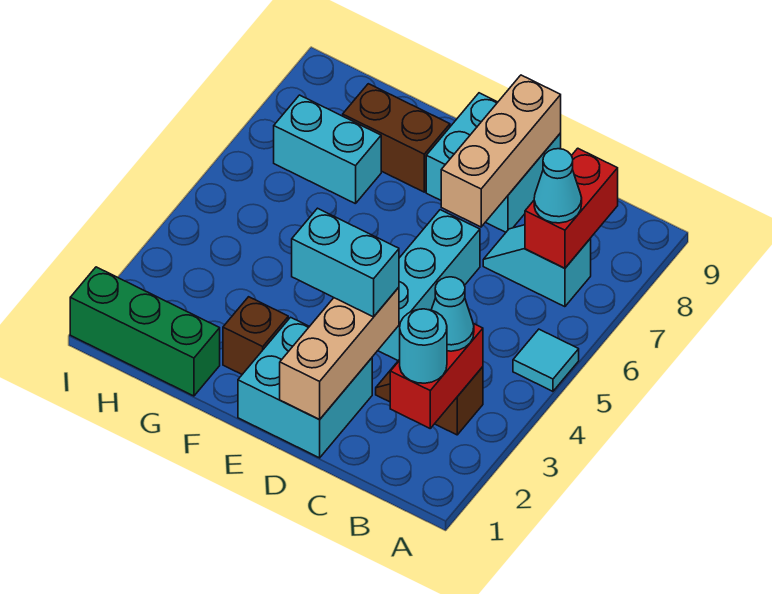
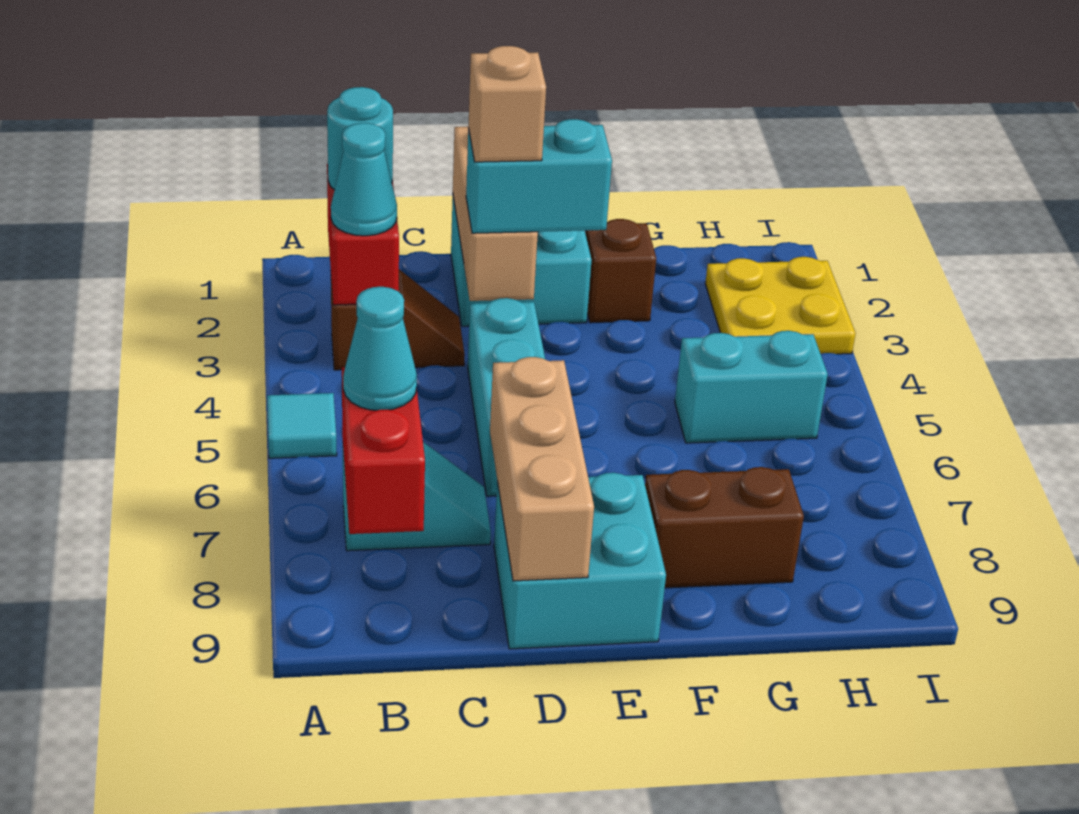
none -> tan brick D3 level 4
green brick G1:I1 level 1 -> none
cyan brick G7:H7 level 1 -> cyan brick G5:H5 level 1
none -> yellow plate H2:I3 level 1

